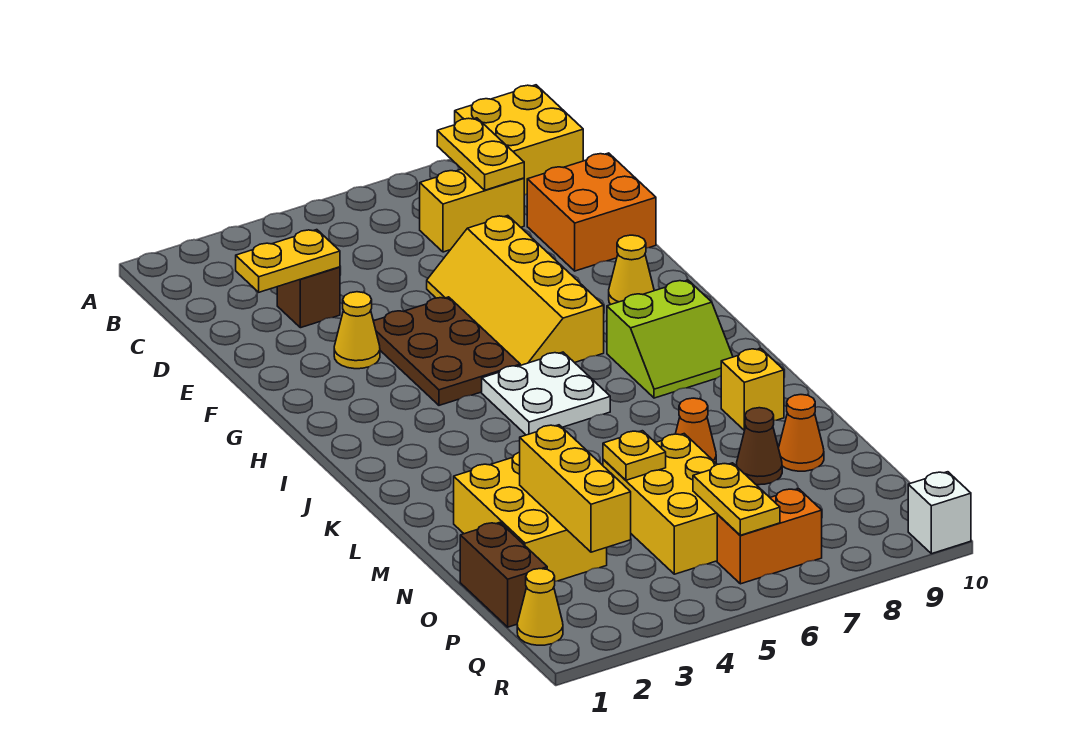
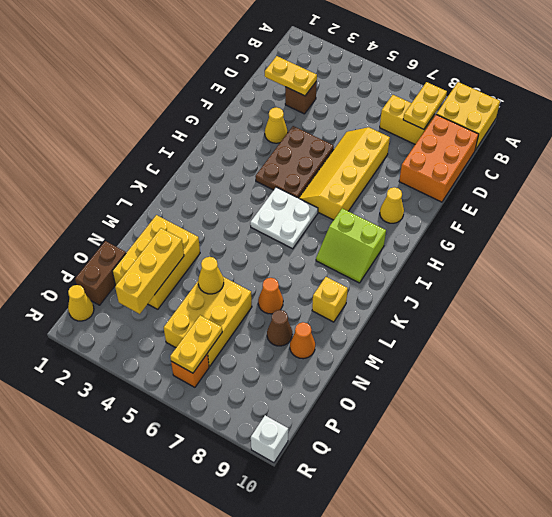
orange brick D9:E10 level 1 -> orange brick C9:E10 level 1
yellow plate N5 level 2 -> yellow cone N5 level 2
orange brick Q6:Q7 level 1 -> orange brick Q6 level 1

